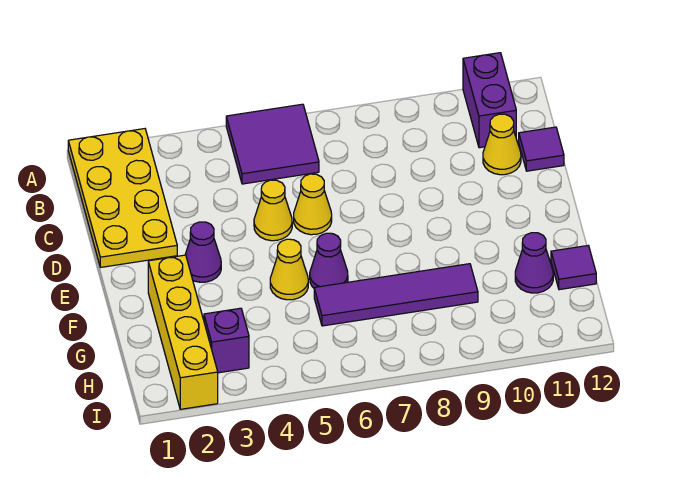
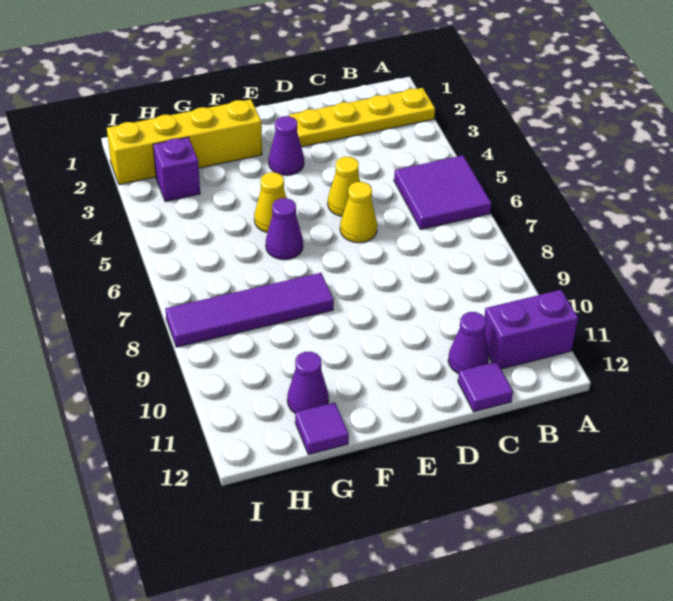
yellow plate A1:D2 level 1 -> yellow plate A2:D2 level 1
yellow cone C11 level 1 -> purple cone C11 level 1
purple tile G6:G9 level 1 -> purple tile F8:I8 level 1

